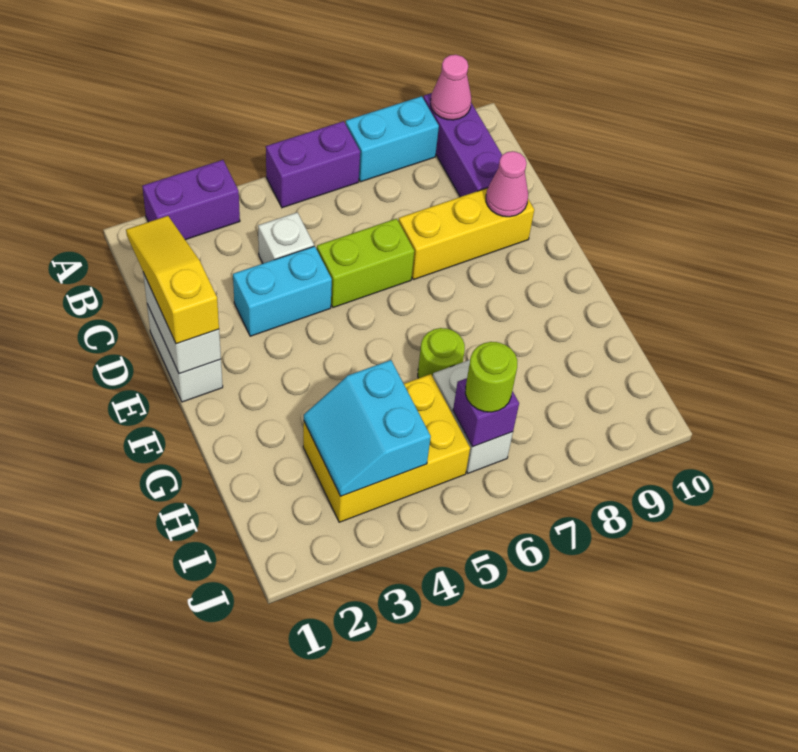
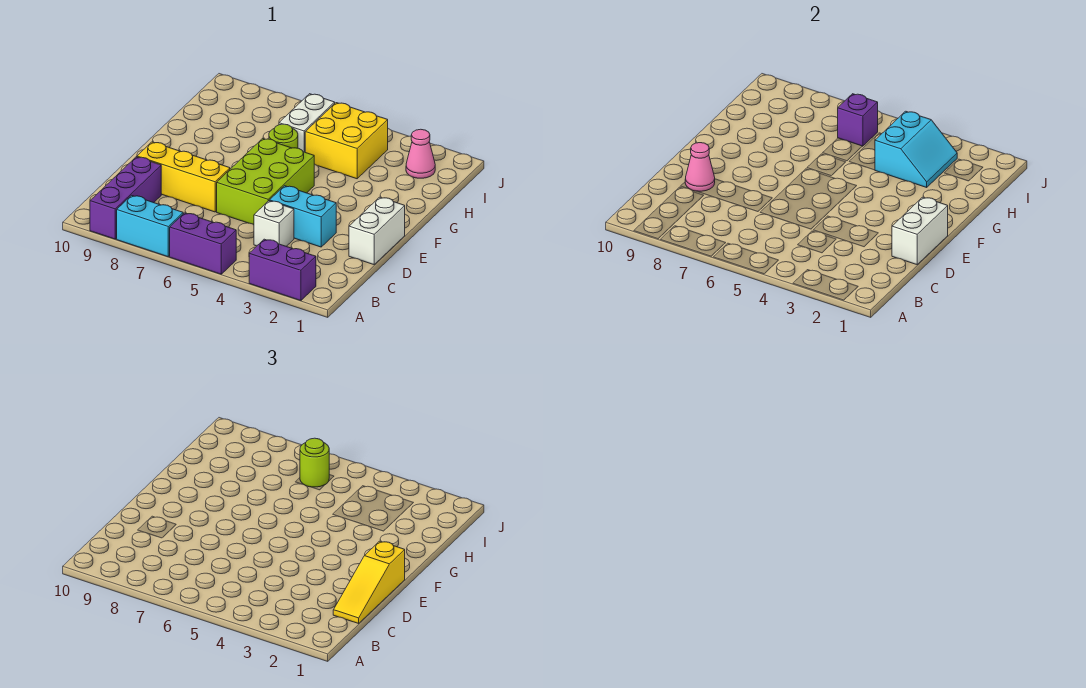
pink cone A9 level 2 -> pink cone I2 level 1
lime brick D5:D6 level 1 -> lime brick D5:F6 level 1
yellow brick H3:I5 level 1 -> yellow brick H4:I5 level 1

